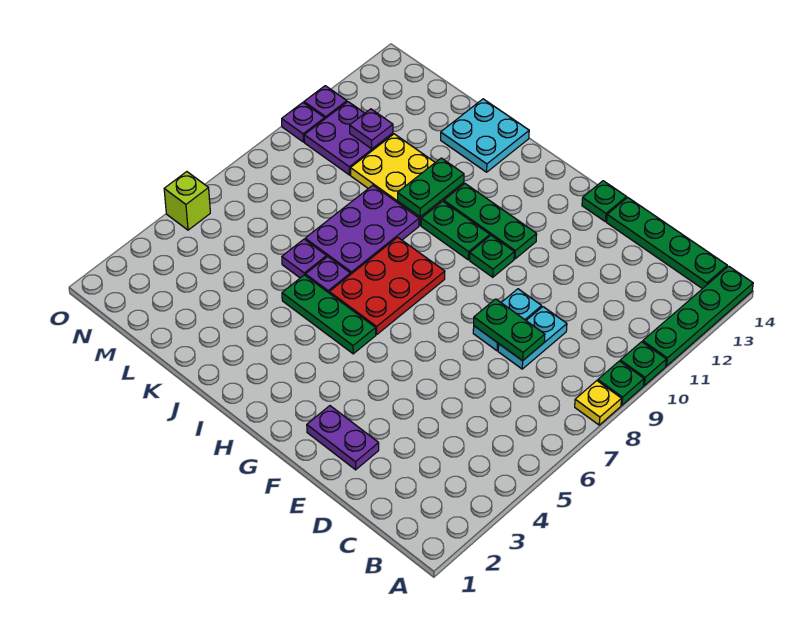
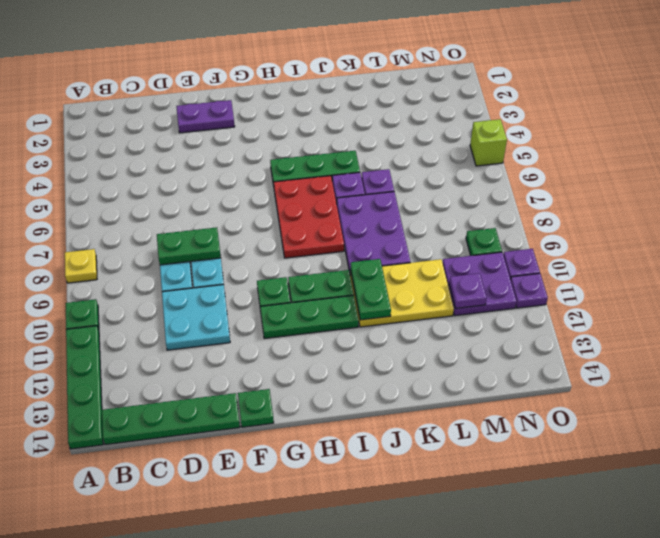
green plate A9 level 1 -> green plate N9 level 1
cyan plate J13:K14 level 1 -> cyan plate D10:E11 level 1

